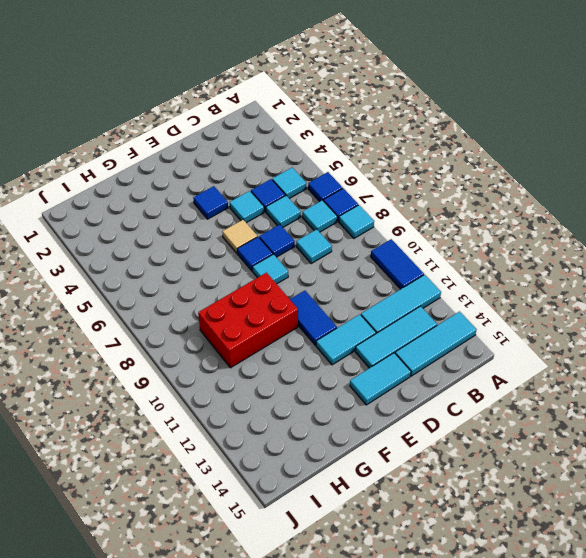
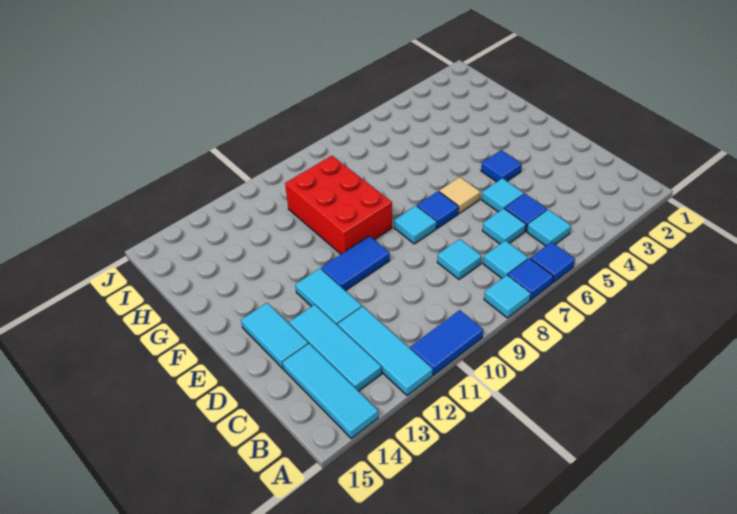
blue tile D7 level 1 -> none

